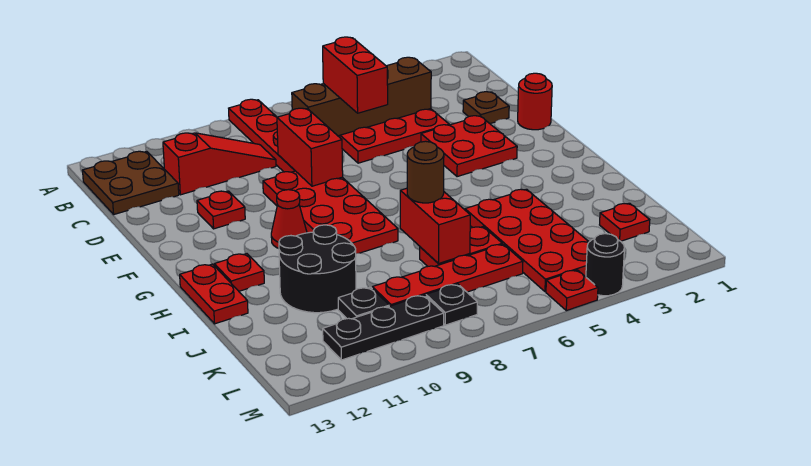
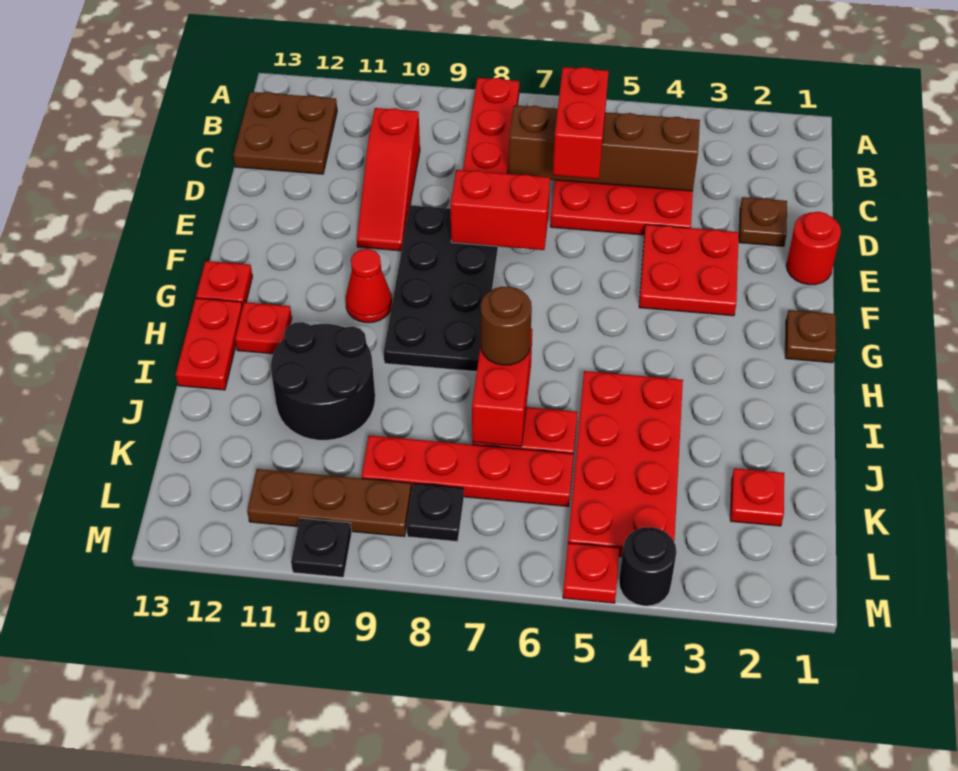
red slope C9:C11 level 1 top 11 -> red slope C10:E10 level 1 top C
red brick D8:E8 level 2 -> red brick E7:E8 level 2
red plate E8:H9 level 1 -> black plate E8:H9 level 1
red plate E11 level 1 -> red plate G13 level 1
none -> brown plate G1 level 1
black plate K10 level 1 -> black plate M10 level 1
black plate L9:L11 level 1 -> brown plate L9:L11 level 1

